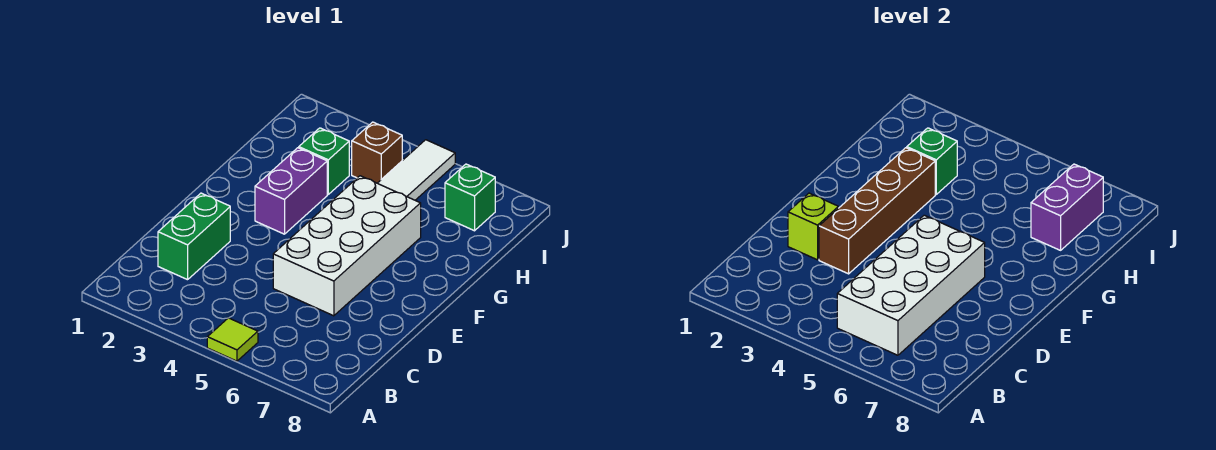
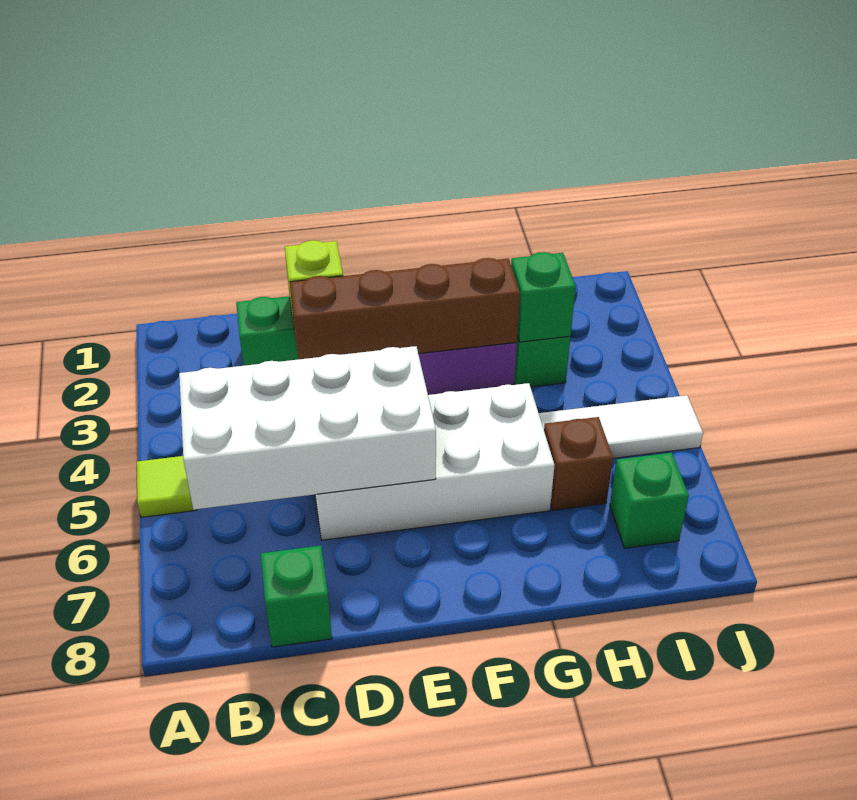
none -> green brick C8 level 1
purple brick H7:I7 level 2 -> none
brown brick I4 level 1 -> brown brick H6 level 1

